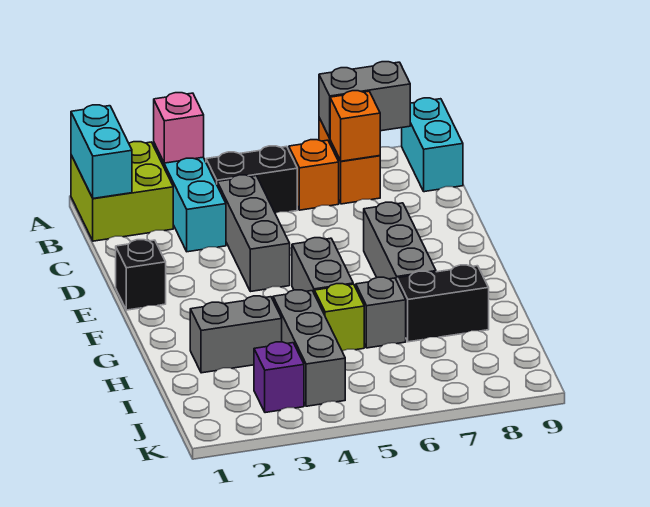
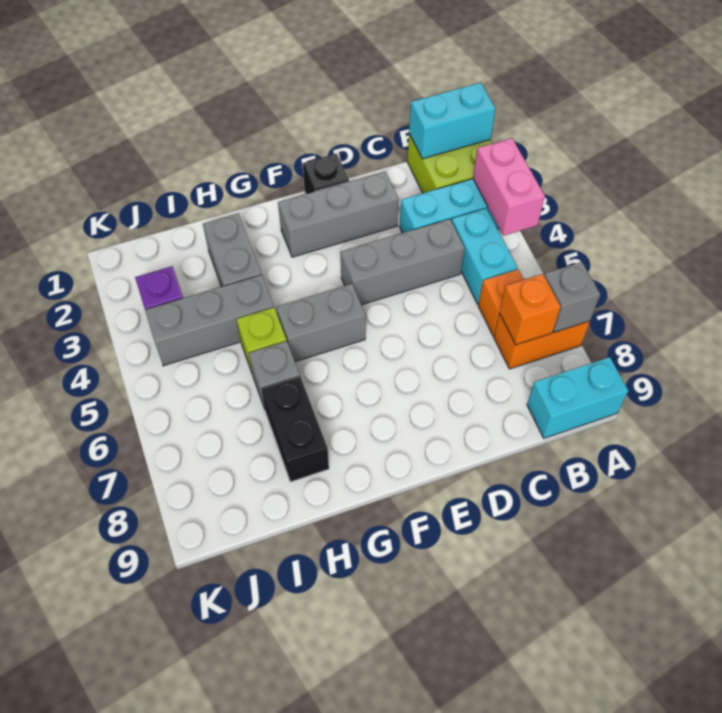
pink brick A3 level 2 -> pink brick A3:A4 level 2
grey brick A7:A8 level 2 -> grey brick A7 level 2
black brick B4:B5 level 1 -> cyan brick B4:B5 level 1
grey brick E7:G7 level 1 -> grey brick D2:F2 level 1

